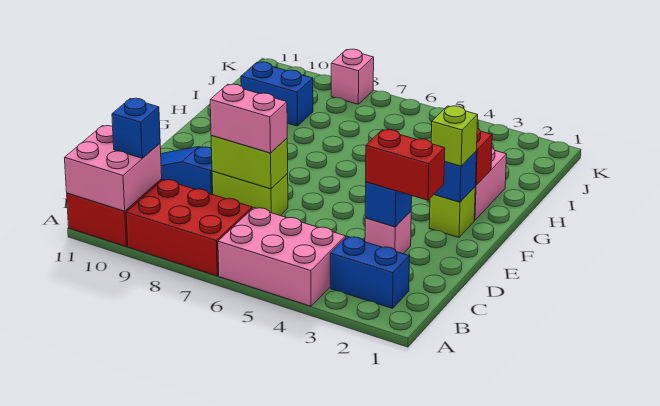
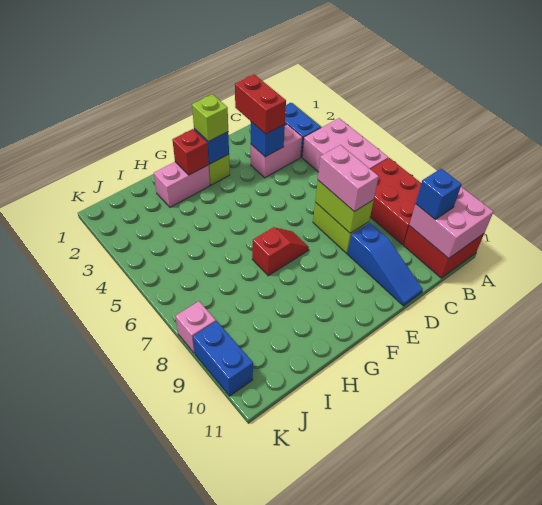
pink brick D3 level 1 -> pink brick C3:D3 level 1
none -> red slope F7:G7 level 1 top G
blue brick I9:I10 level 1 -> blue brick K9:K10 level 1

